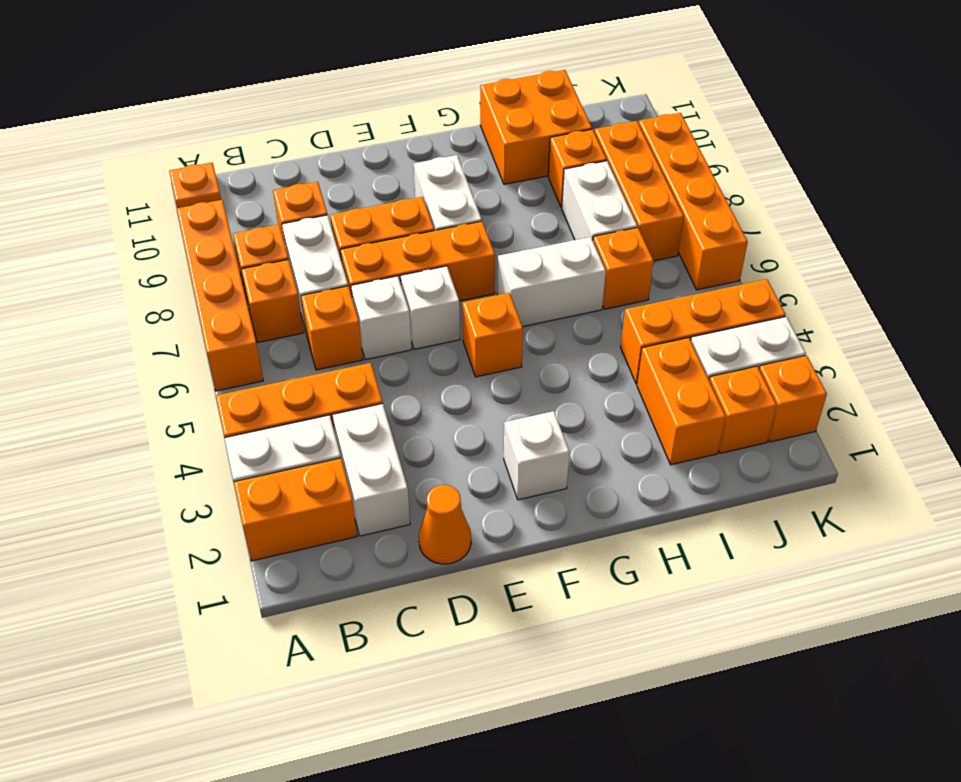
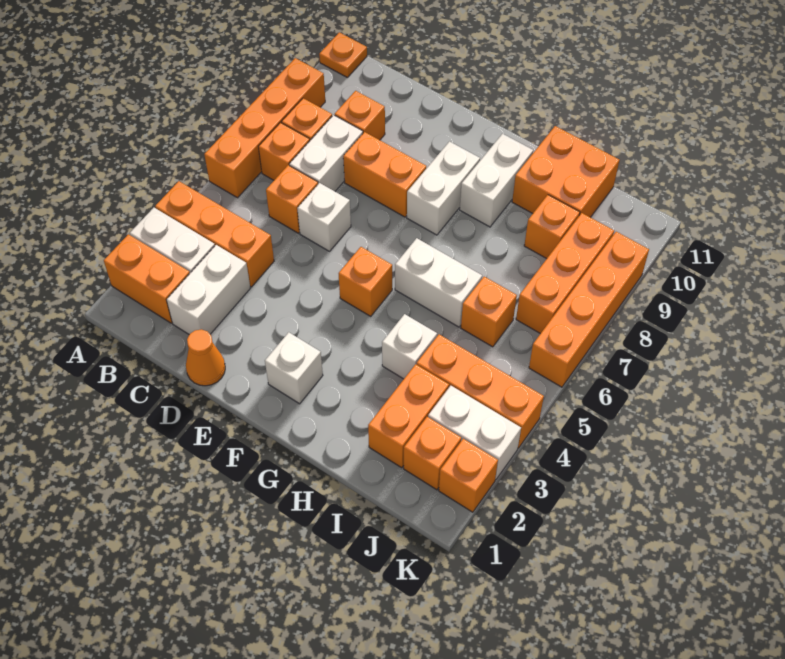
orange brick D7:F7 level 1 -> none
white brick E6 level 1 -> white brick H4 level 1
white brick I7:I8 level 1 -> white brick G9:G10 level 1

